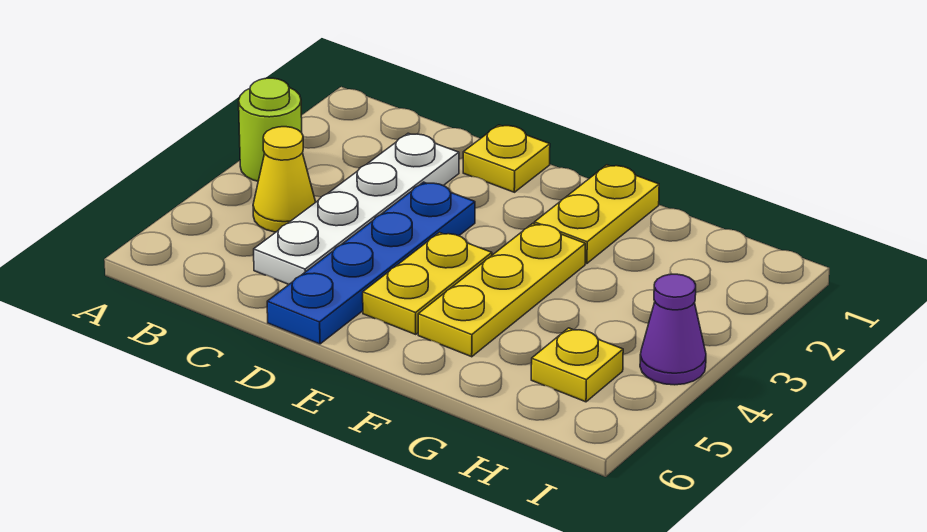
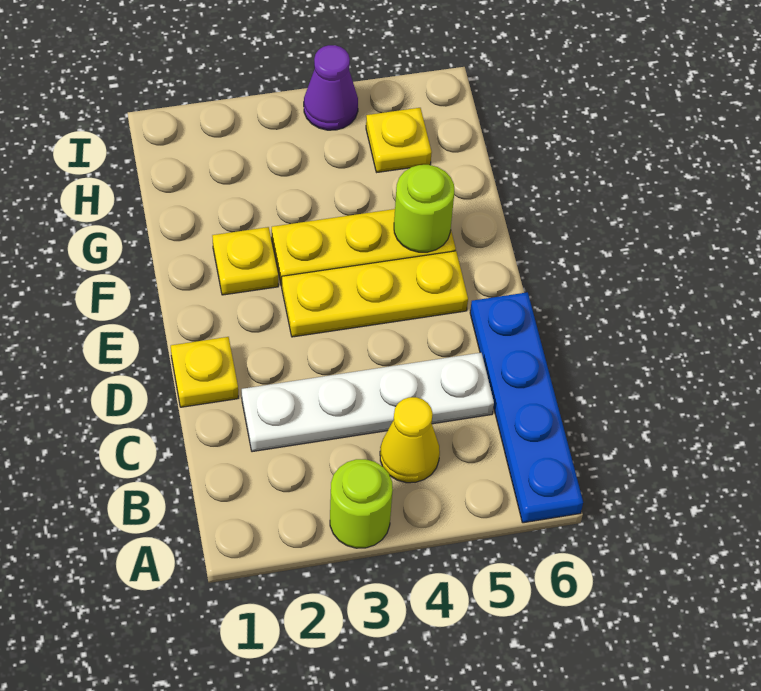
blue plate D3:D6 level 1 -> blue plate A6:D6 level 1
yellow plate E4:E5 level 1 -> yellow plate E3:E5 level 1
yellow plate F1:F2 level 1 -> yellow plate F2 level 1
none -> lime round brick F5 level 2

